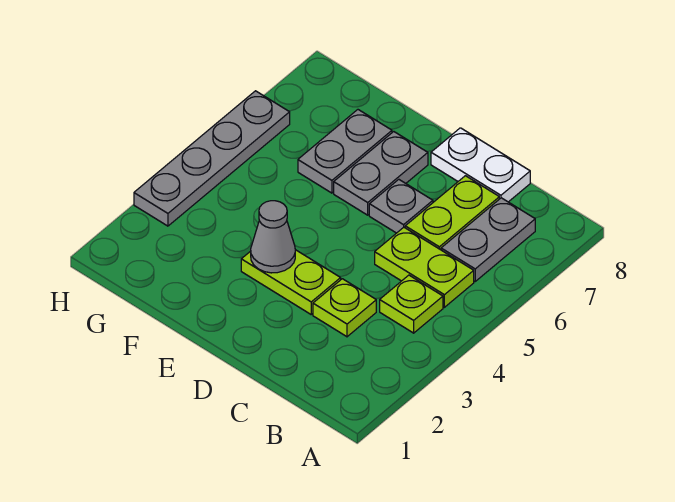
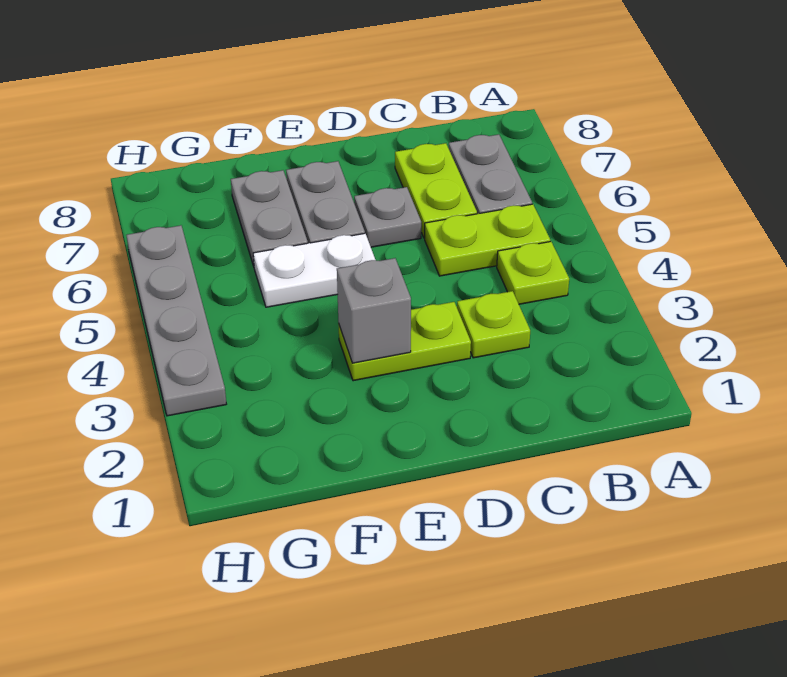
white plate C8:D8 level 1 -> white plate E5:F5 level 1
grey cone E3 level 2 -> grey brick E3 level 2

